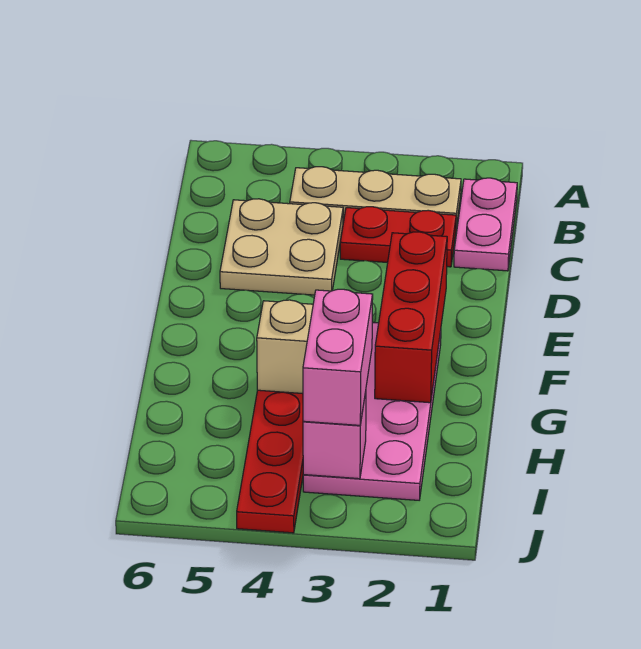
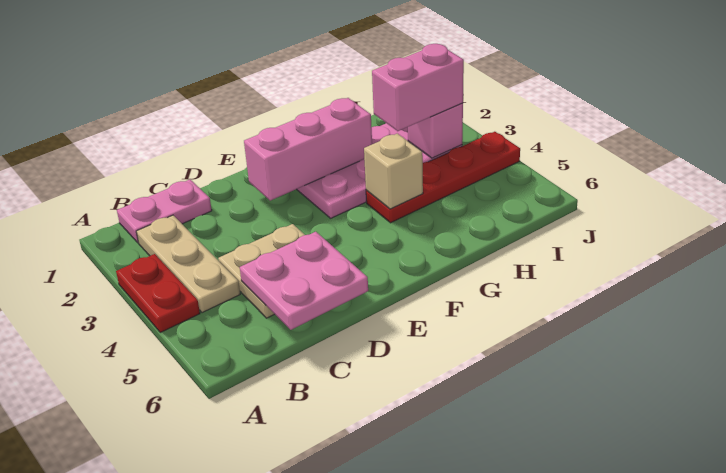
red plate C2:C3 level 1 -> red plate A3:A4 level 1
none -> pink plate C5:D6 level 2
red brick E2:G2 level 2 -> pink brick E2:G2 level 2

